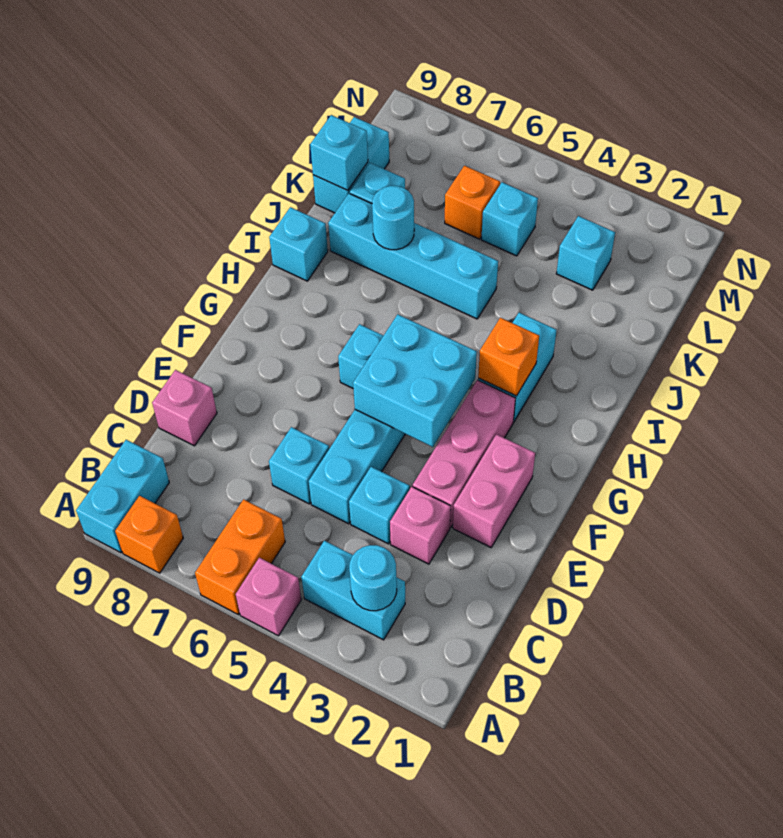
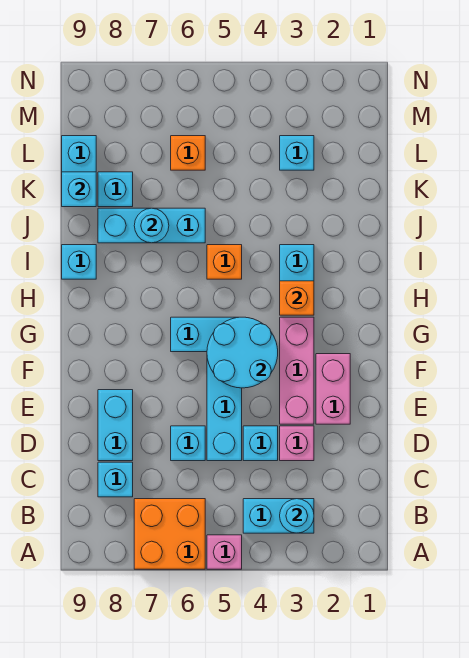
orange brick A6:B6 level 1 -> orange brick A6:B7 level 1
orange brick A8 level 1 -> orange brick I5 level 1
cyan brick A9:B9 level 1 -> cyan brick D8:E8 level 1
pink brick D9 level 1 -> none
cyan brick F4:G5 level 2 -> cyan round brick F4:G5 level 2
cyan brick J5:J8 level 1 -> cyan brick J6:J8 level 1
cyan brick L5 level 1 -> cyan brick C8 level 1

